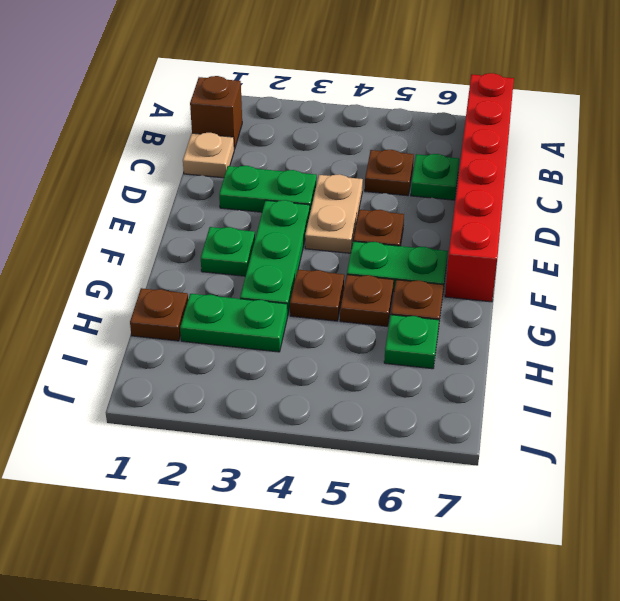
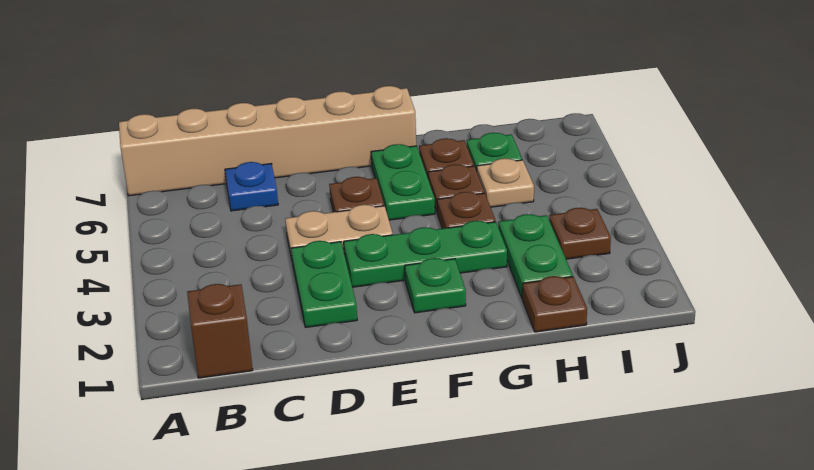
red brick A7:F7 level 1 -> tan brick A7:F7 level 1
tan plate C1 level 1 -> tan plate H5 level 1
brown plate C5 level 1 -> brown plate I3 level 1
green plate C6 level 1 -> blue plate C6 level 1

